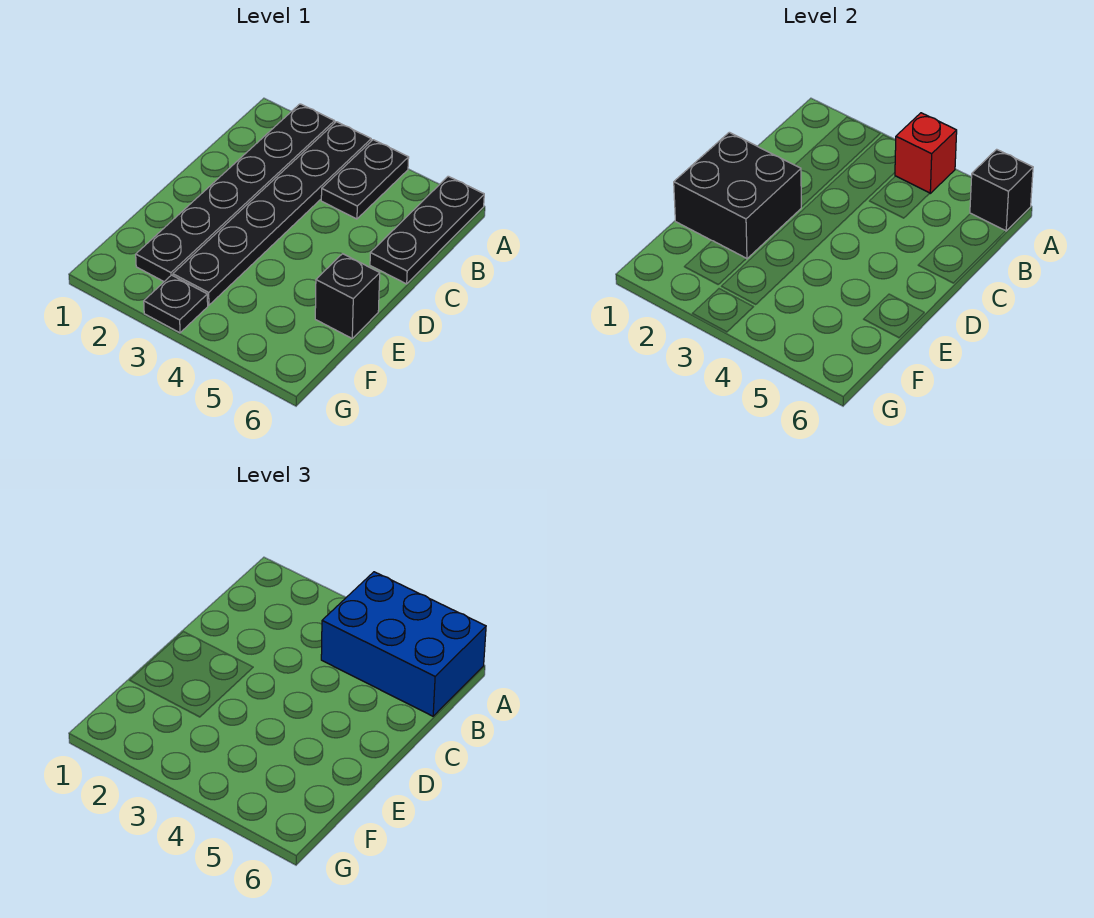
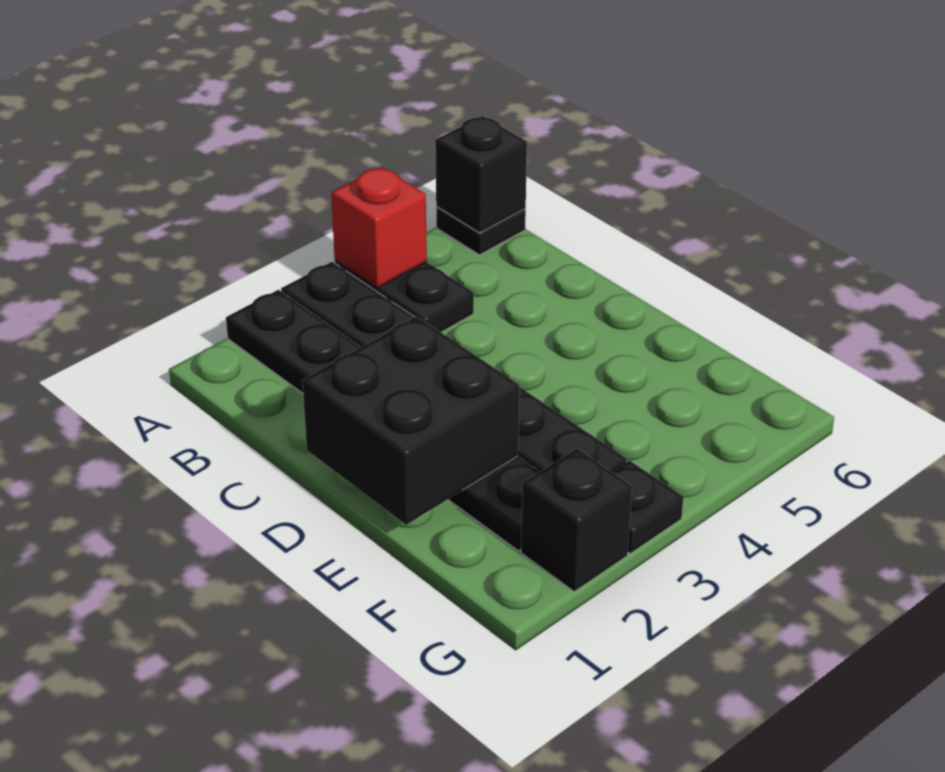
blue brick A4:B6 level 3 -> none
black plate A6:C6 level 1 -> black plate A6 level 1
black brick E6 level 1 -> black brick G2 level 1

